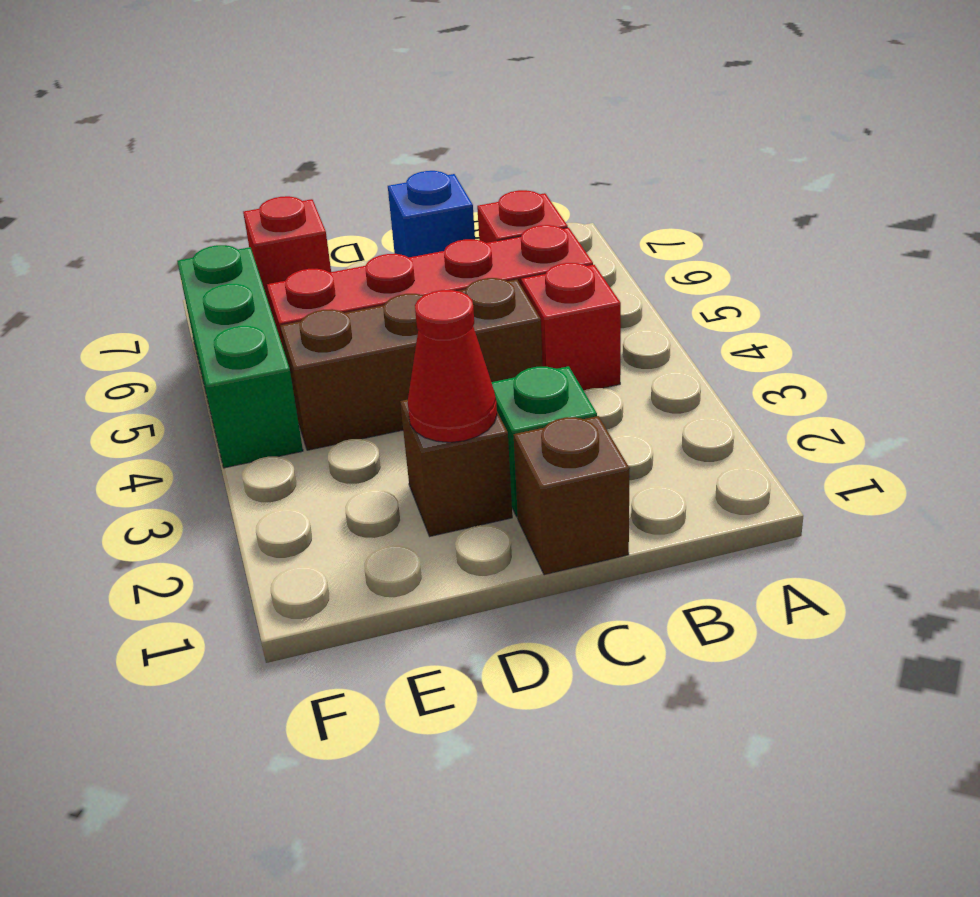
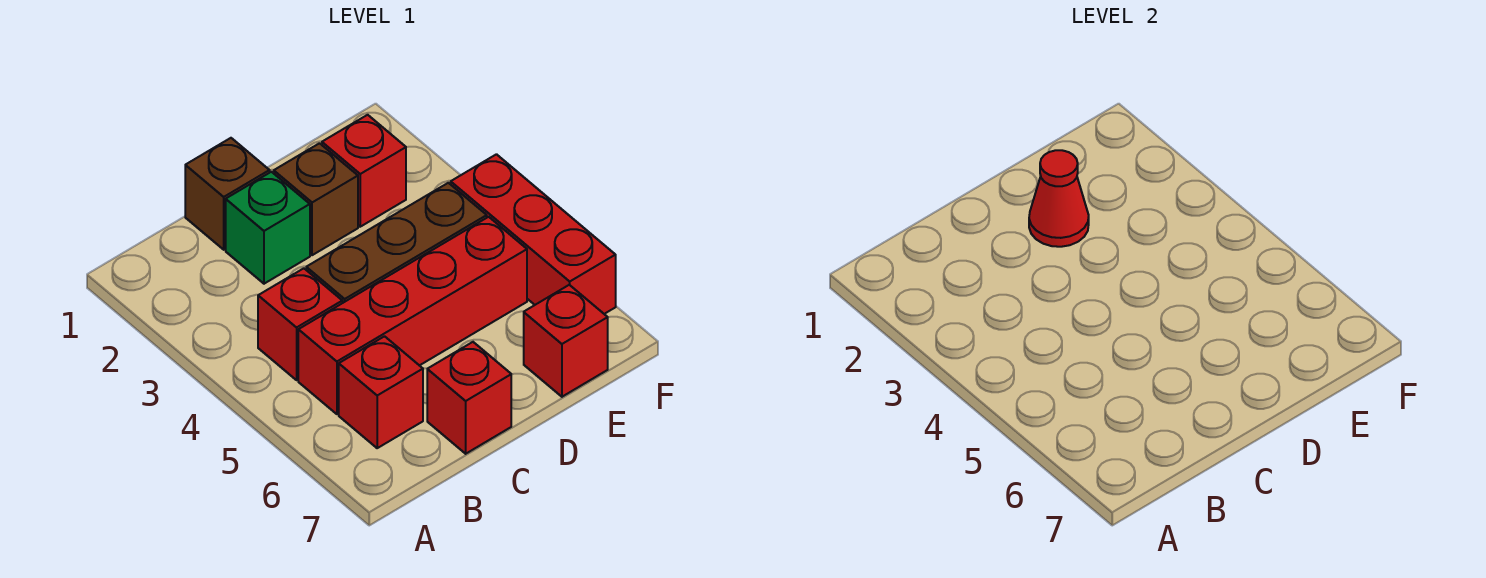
blue brick C7 level 1 -> red brick C7 level 1
none -> red brick E2 level 1
green brick F4:F6 level 1 -> red brick F4:F6 level 1

